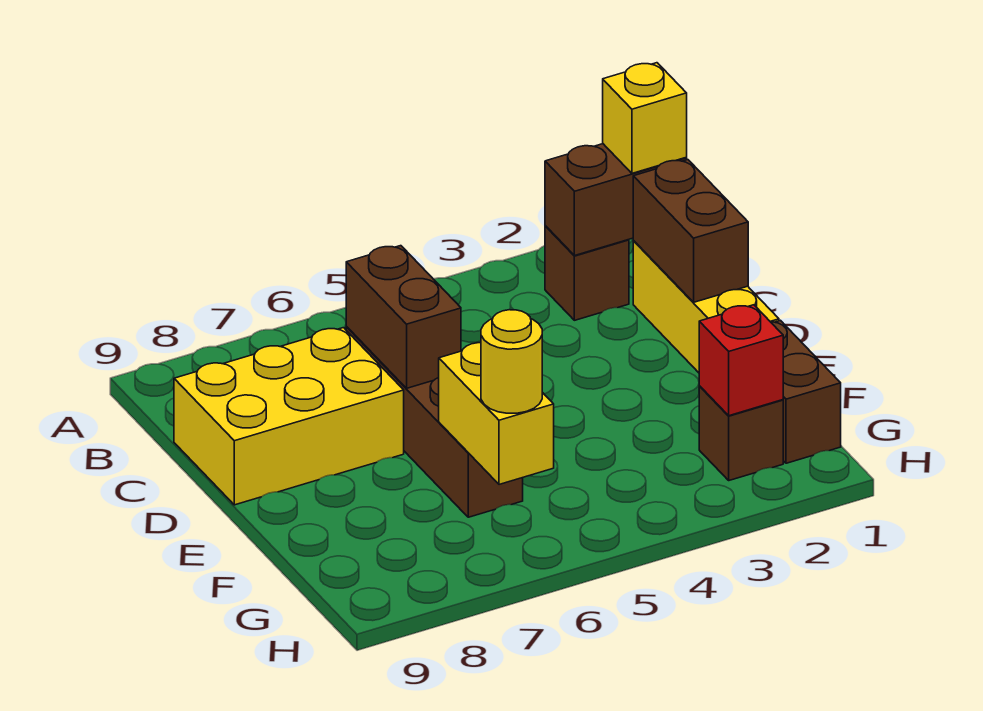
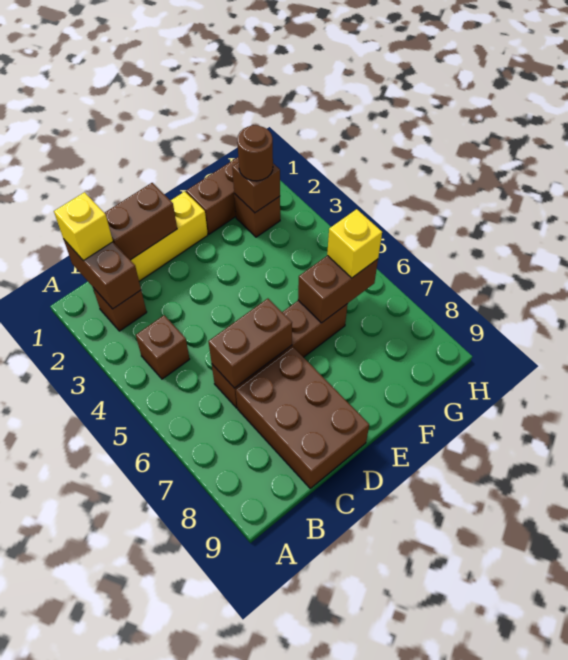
none -> brown brick B4 level 1
yellow brick C7:D9 level 1 -> brown brick C7:D9 level 1
yellow brick F6:G6 level 2 -> brown brick F6:G6 level 2
red brick G2 level 2 -> brown brick G2 level 2
none -> brown round brick G2 level 3
yellow round brick G6 level 3 -> yellow brick G6 level 3

